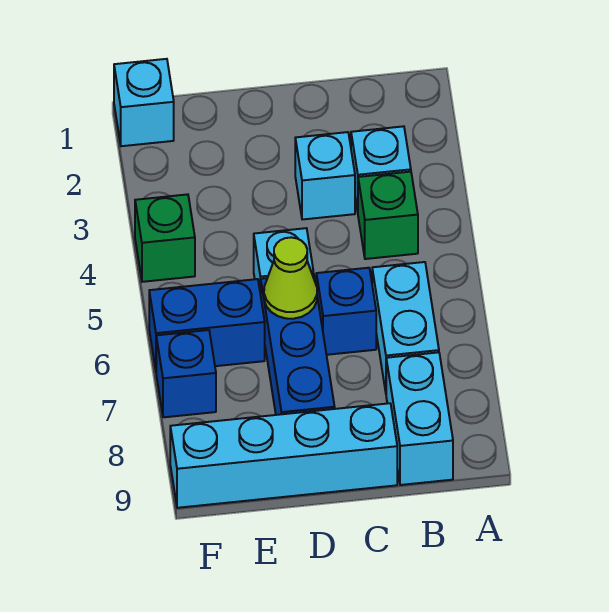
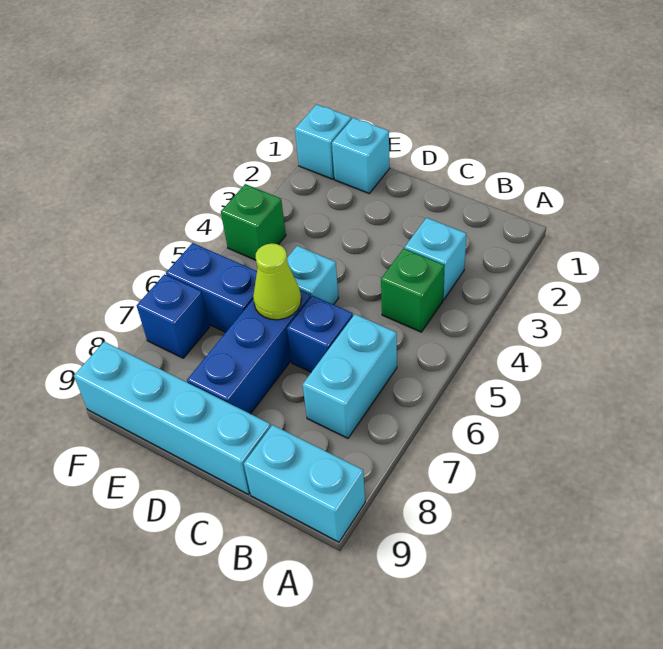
cyan brick B8:B9 level 1 -> cyan brick A9:B9 level 1
cyan brick C3 level 1 -> cyan brick E1 level 1

